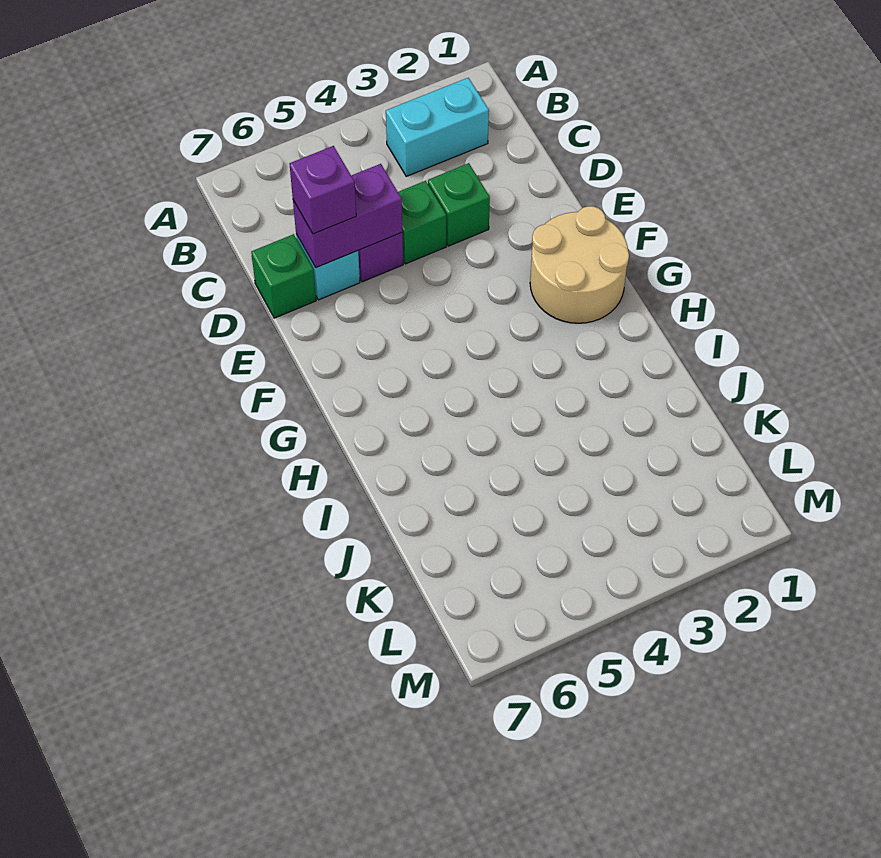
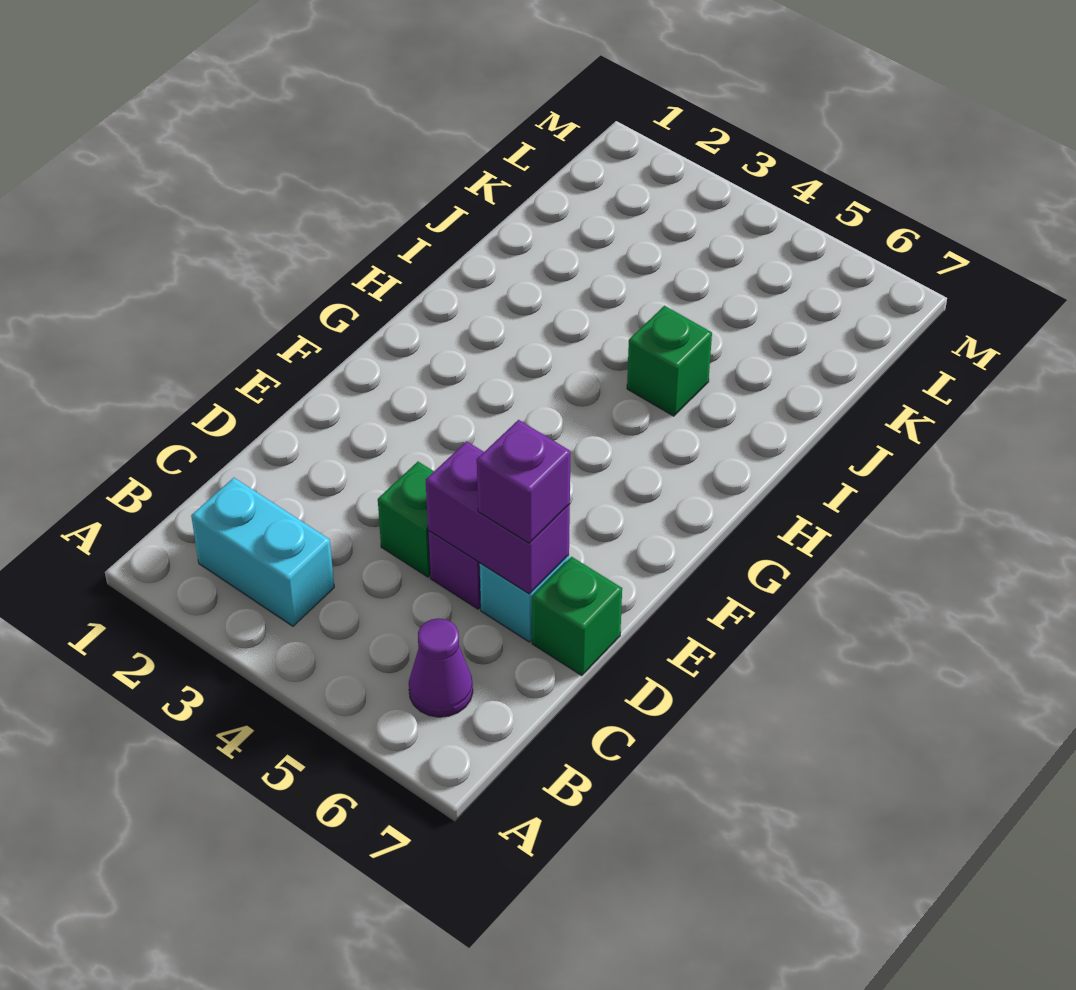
none -> purple cone B6 level 1
green brick D3 level 1 -> green brick I5 level 1
tan round brick F1:G2 level 1 -> none

